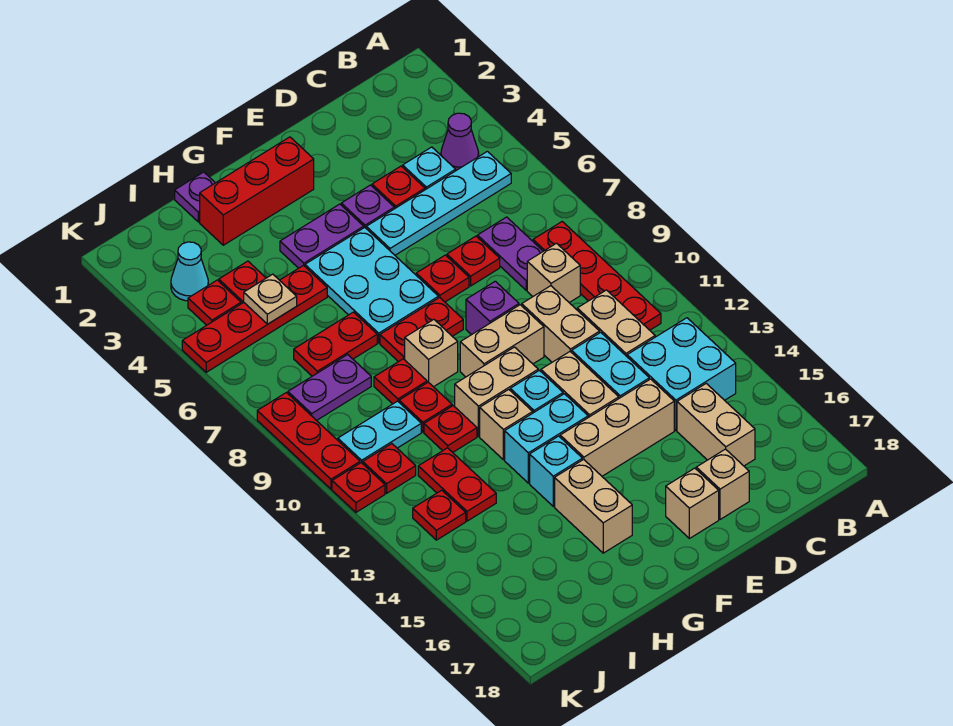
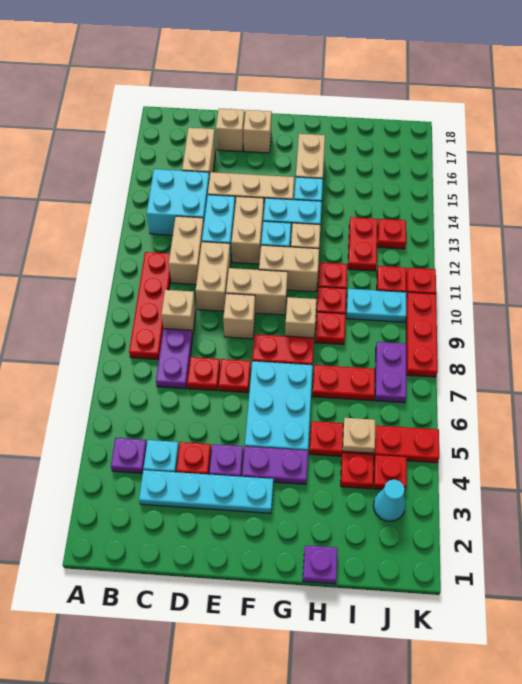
purple cone B4 level 1 -> purple plate B4 level 1
cyan plate B5:E5 level 1 -> cyan plate C3:F3 level 1
purple brick E9 level 1 -> tan brick E9 level 1
red brick F2:H2 level 1 -> none
purple plate I8:J8 level 1 -> purple plate J7:J8 level 1

